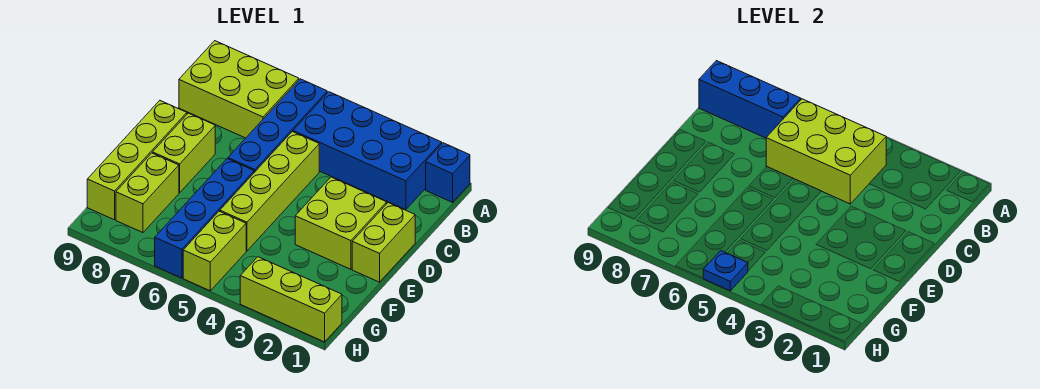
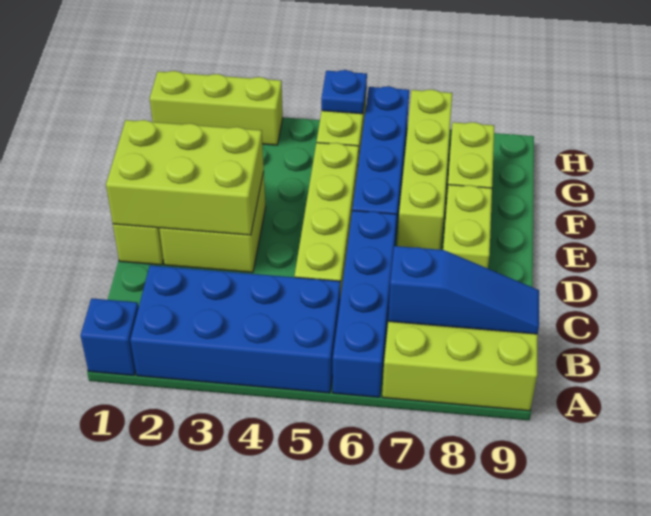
lime brick B4:C6 level 2 -> lime brick D1:E3 level 2
blue brick B7:B9 level 2 -> blue slope B7:B9 level 2 top 7
lime brick D9:G9 level 1 -> lime brick E7:H7 level 1

